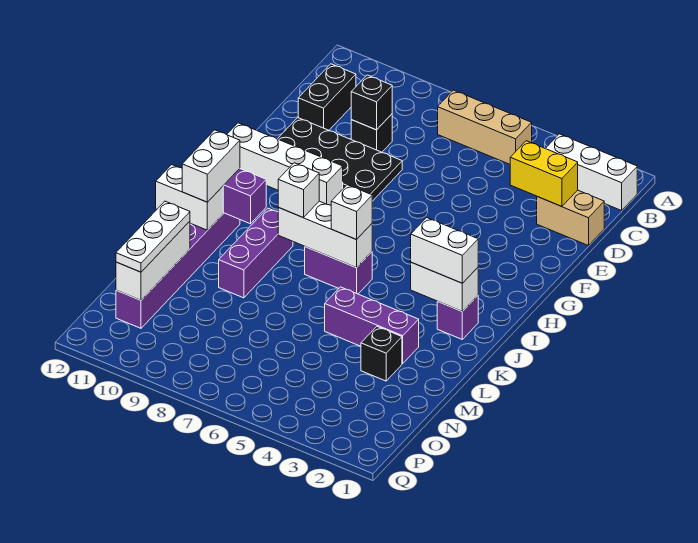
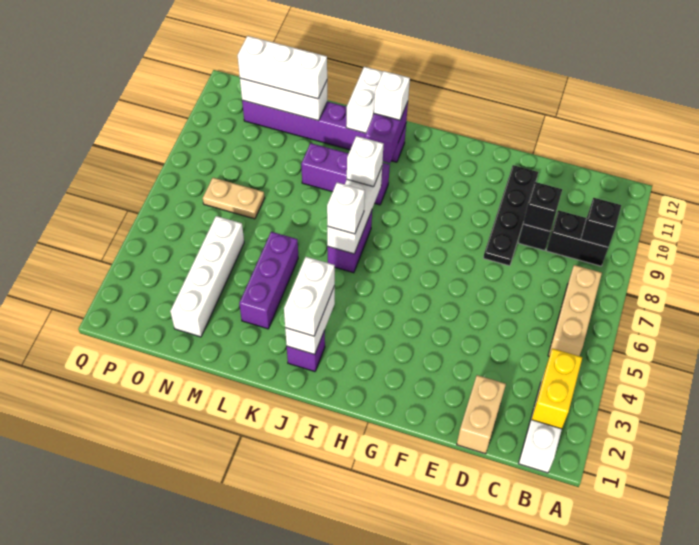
black brick C11:D11 level 1 -> black brick B9:C9 level 1
yellow brick D2:D3 level 2 -> yellow brick B2:B3 level 2
black plate E8:F11 level 1 -> black plate E8:E11 level 1
white brick G9:G12 level 1 -> white brick N2:N5 level 1
white brick J11:K11 level 3 -> white brick J11 level 3
black brick M3 level 1 -> black brick B9 level 2
white plate M11:O11 level 3 -> white brick M11:O11 level 3
none -> tan plate N7:O7 level 1

